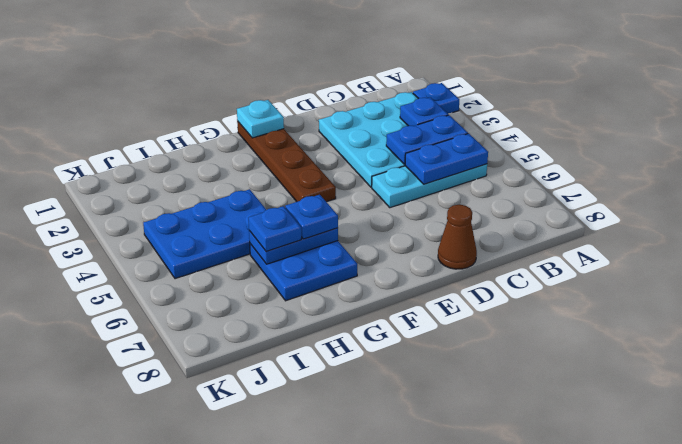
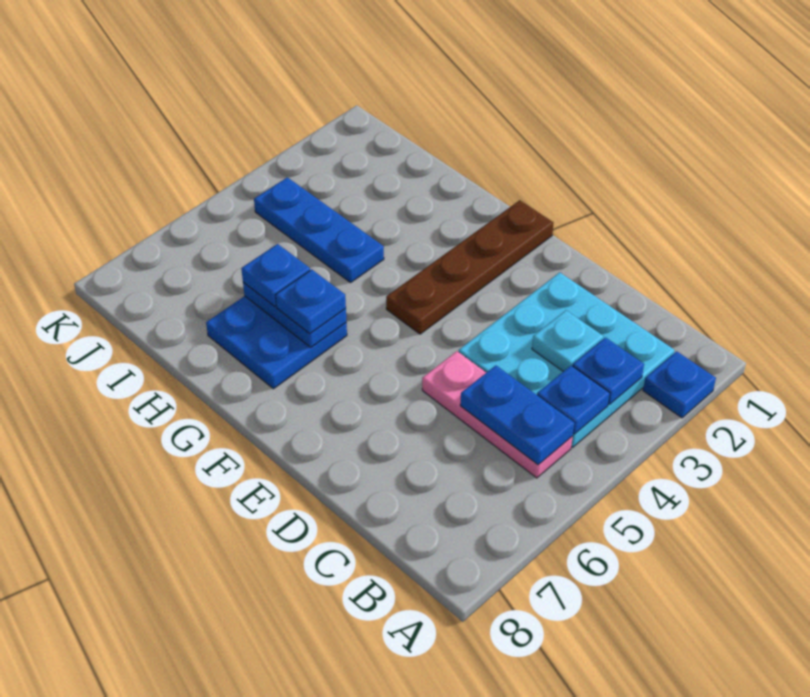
blue plate B4:C4 level 2 -> blue plate B4 level 2
cyan plate B5:D5 level 1 -> pink plate B5:D5 level 1
brown cone D8 level 1 -> none
cyan plate F1 level 2 -> cyan plate C3 level 2
blue plate H4:J5 level 1 -> blue plate H4:J4 level 1

